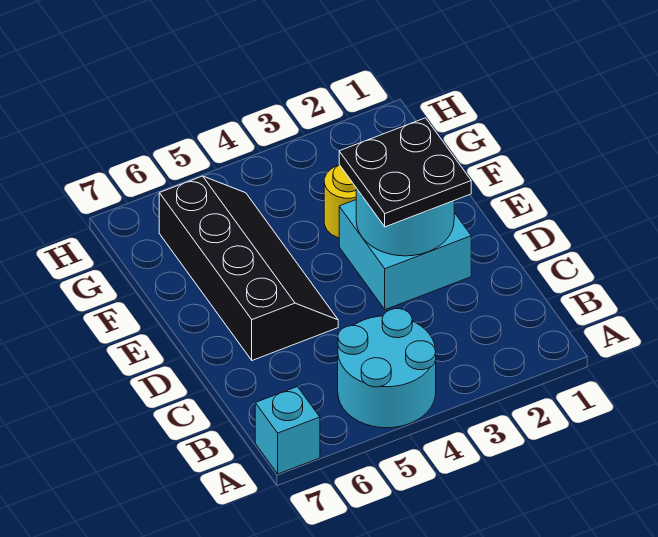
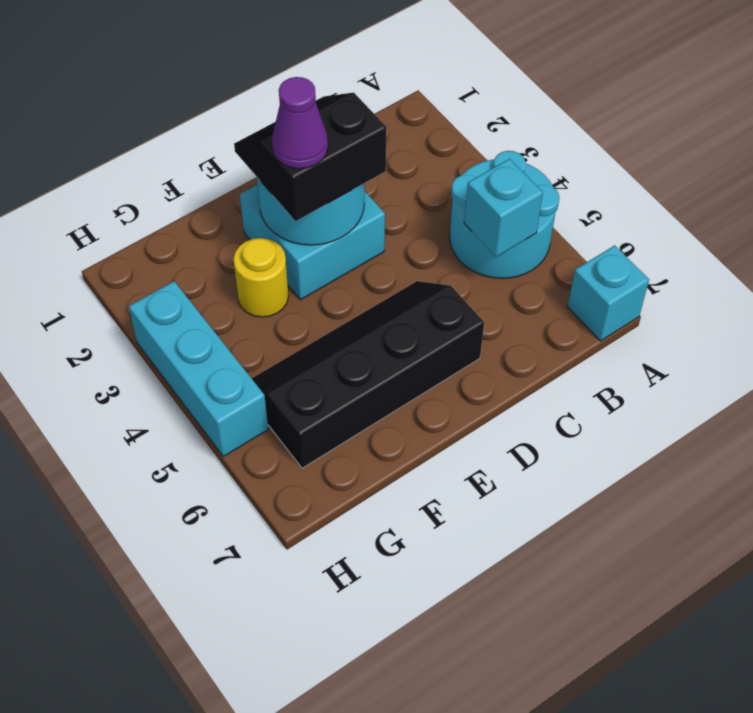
none -> cyan brick B5 level 2
black plate D2:E3 level 3 -> black slope D2:E3 level 3 top 3
none -> purple cone E3 level 4
none -> cyan brick H3:H5 level 1

